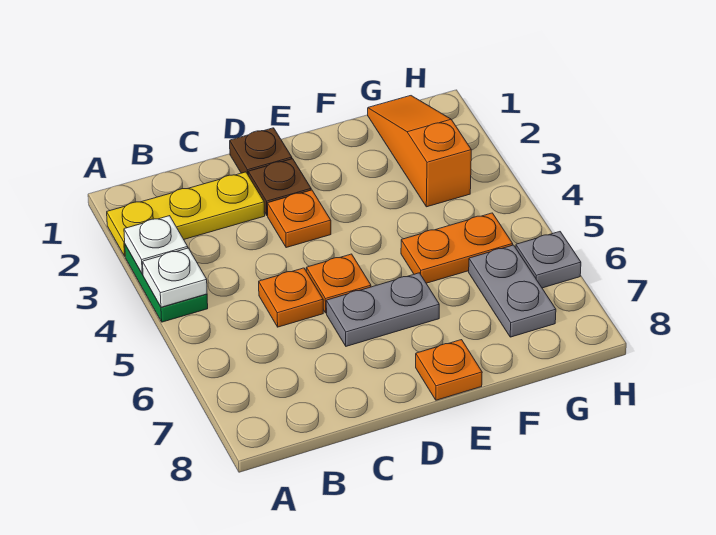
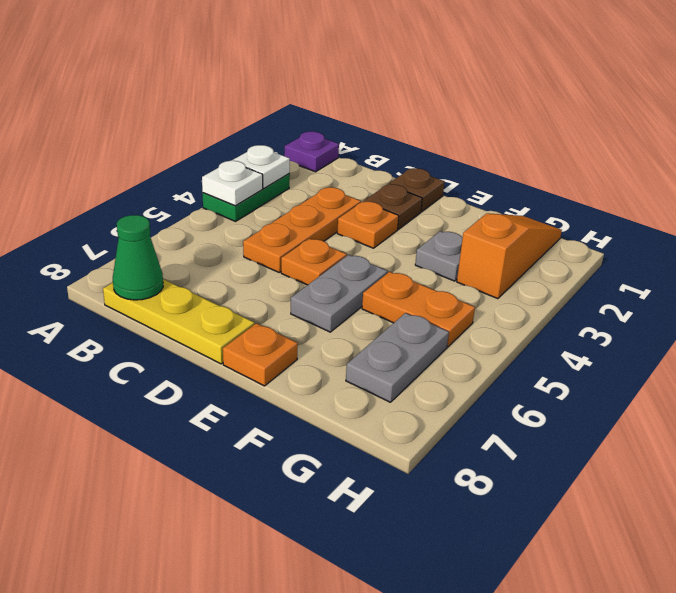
none -> purple plate A1 level 1
yellow plate A2:C2 level 1 -> yellow plate B8:D8 level 1
none -> green cone B8 level 2
orange plate C5 level 1 -> orange plate C3:C5 level 1
grey plate D6:E6 level 1 -> grey plate E5:E6 level 1
grey plate H6 level 1 -> grey plate F3 level 1

